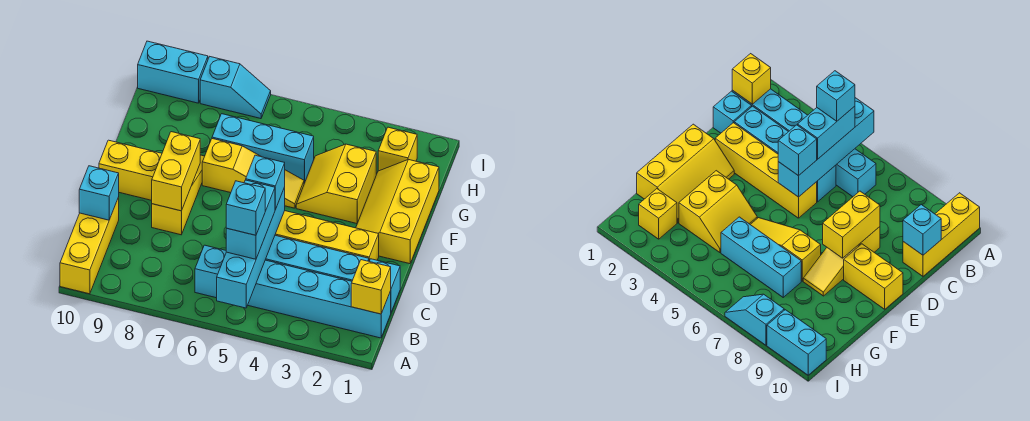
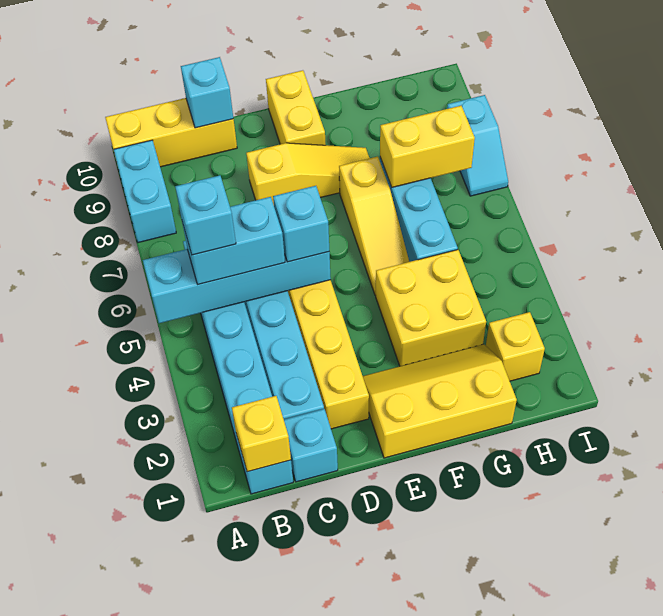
yellow brick D8:E8 level 2 -> yellow brick G7:H7 level 2
yellow slope F3:G4 level 1 top 3 -> yellow brick F3:G4 level 1
cyan brick I9:I10 level 1 -> cyan brick A8:A9 level 1

